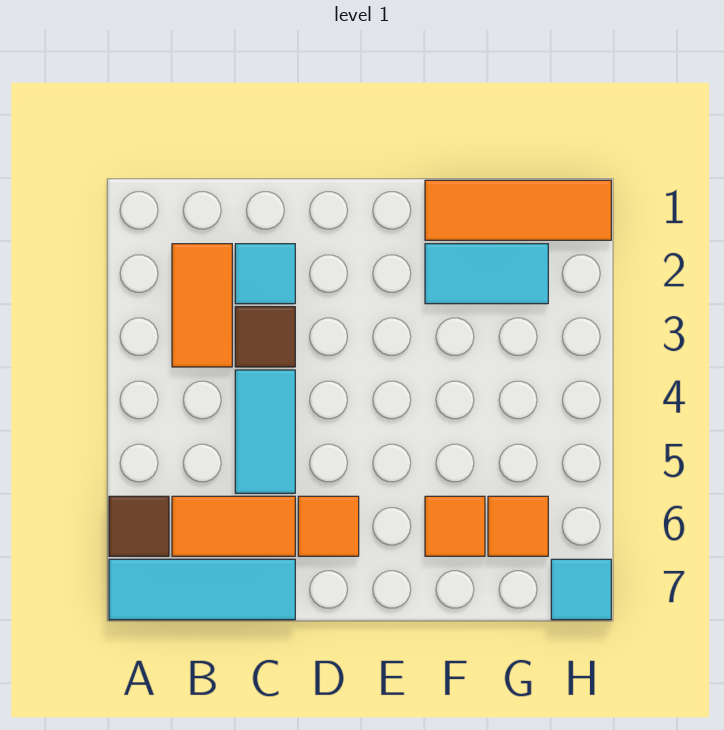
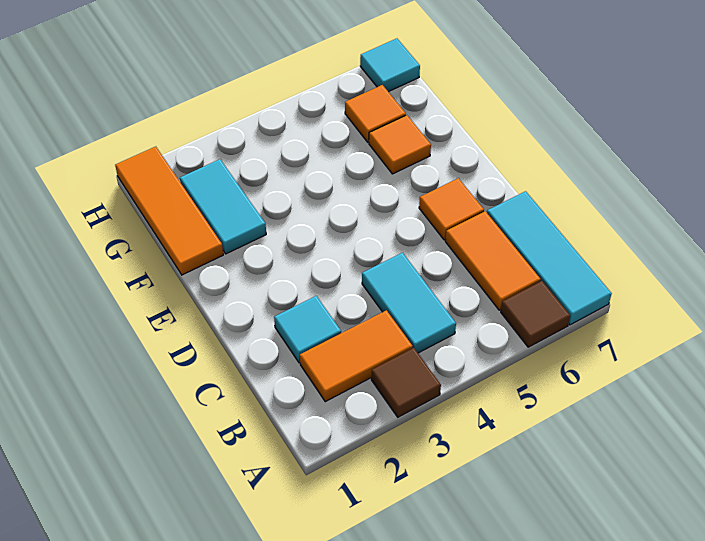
brown tile C3 level 1 -> brown tile A3 level 1
cyan tile C4:C5 level 1 -> cyan tile B4:C4 level 1

